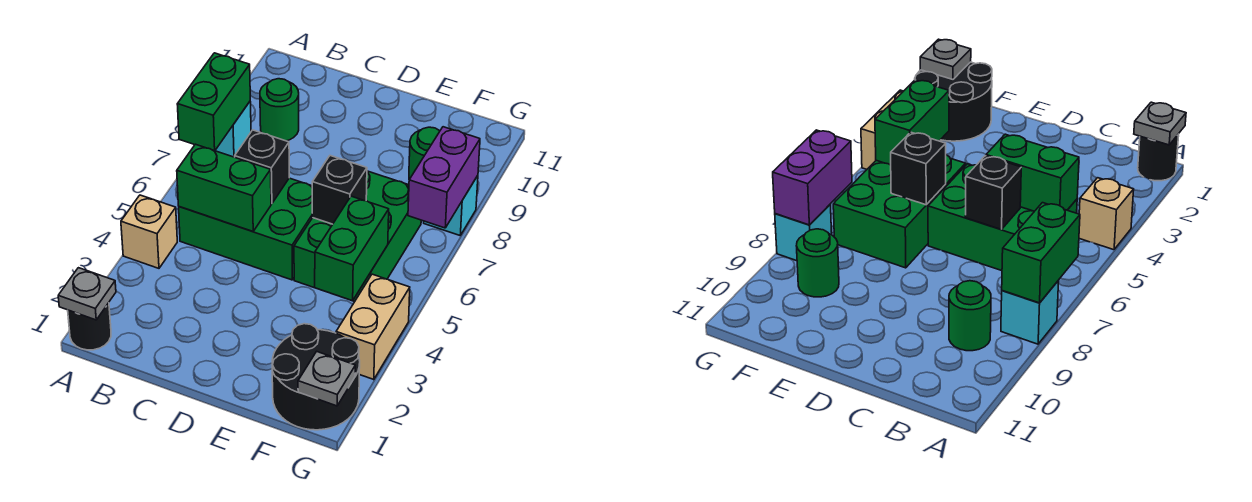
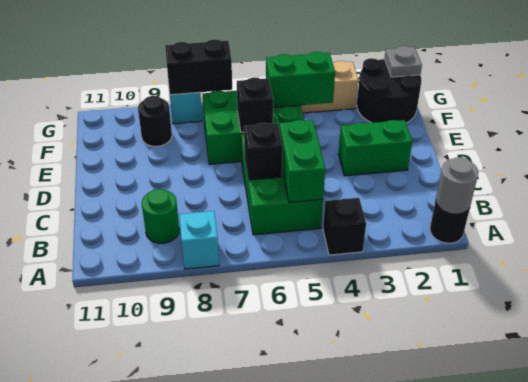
grey plate A1 level 2 -> grey round brick A1 level 2
tan brick A4 level 1 -> black brick A4 level 1
green brick A7:A8 level 2 -> green brick D2:D3 level 1
green round brick F9 level 1 -> black round brick F9 level 1
purple brick G7:G8 level 2 -> black brick G7:G8 level 2

